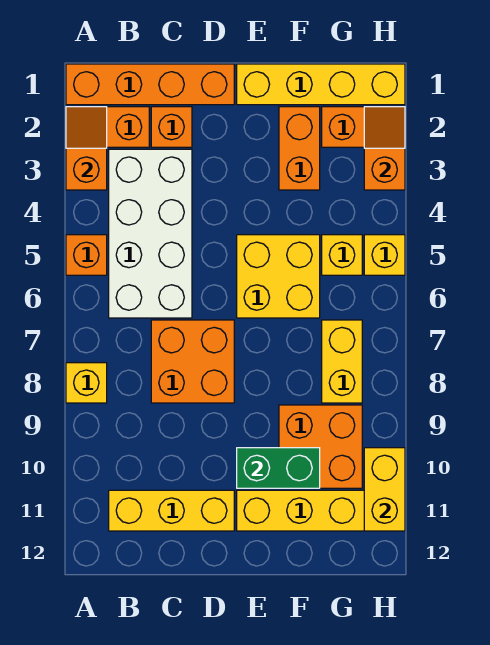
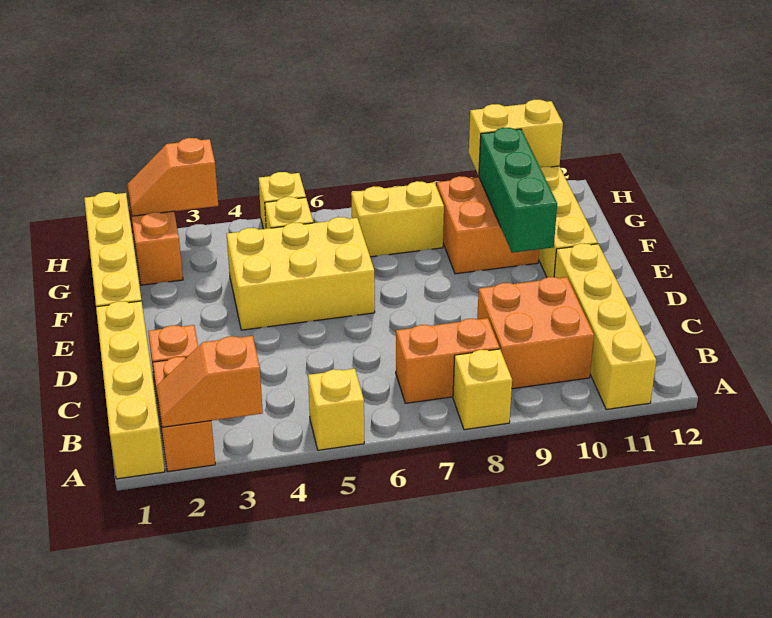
orange brick A1:D1 level 1 -> yellow brick A1:D1 level 1
orange brick A5 level 1 -> yellow brick A5 level 1
white brick B3:C6 level 1 -> none
yellow brick B11:D11 level 1 -> yellow brick A11:D11 level 1
orange brick C7:D8 level 1 -> orange brick B9:C10 level 1
yellow brick E5:F6 level 1 -> yellow brick E4:F6 level 1
green brick E10:F10 level 2 -> green brick E10:G10 level 2
orange brick F2:F3 level 1 -> orange brick B7:B8 level 1

